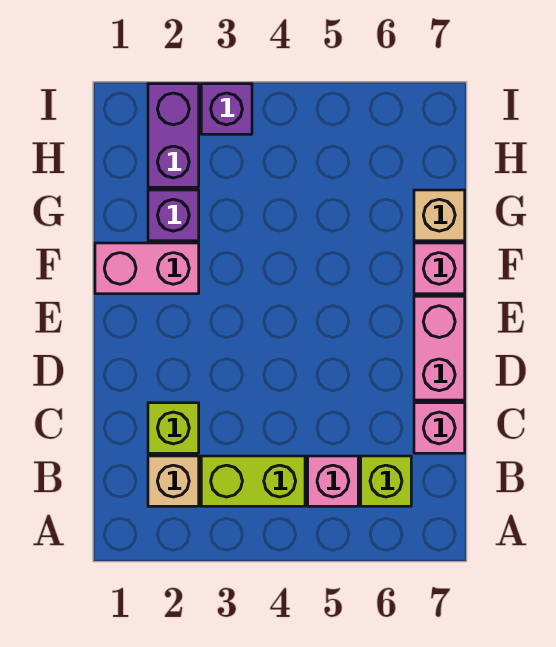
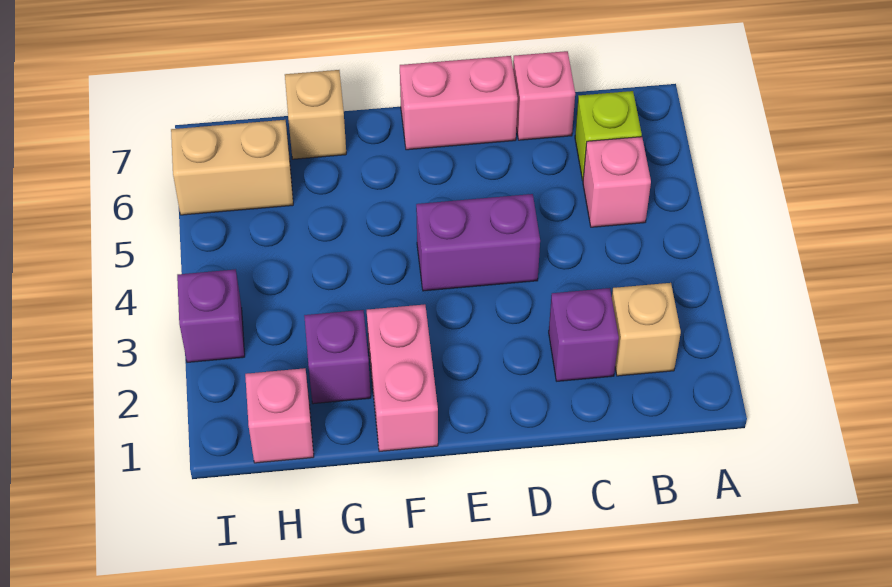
lime brick B3:B4 level 1 -> none
lime brick C2 level 1 -> purple brick C2 level 1
pink brick F7 level 1 -> pink brick H1 level 1
purple brick H2:I2 level 1 -> purple brick D4:E4 level 1
none -> tan brick H6:I6 level 1

